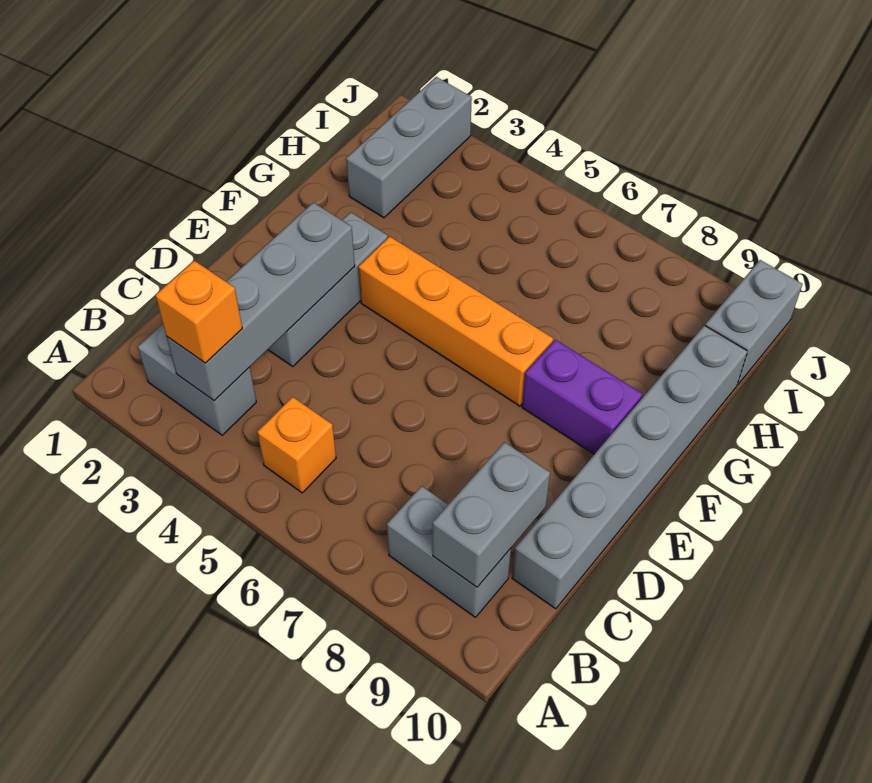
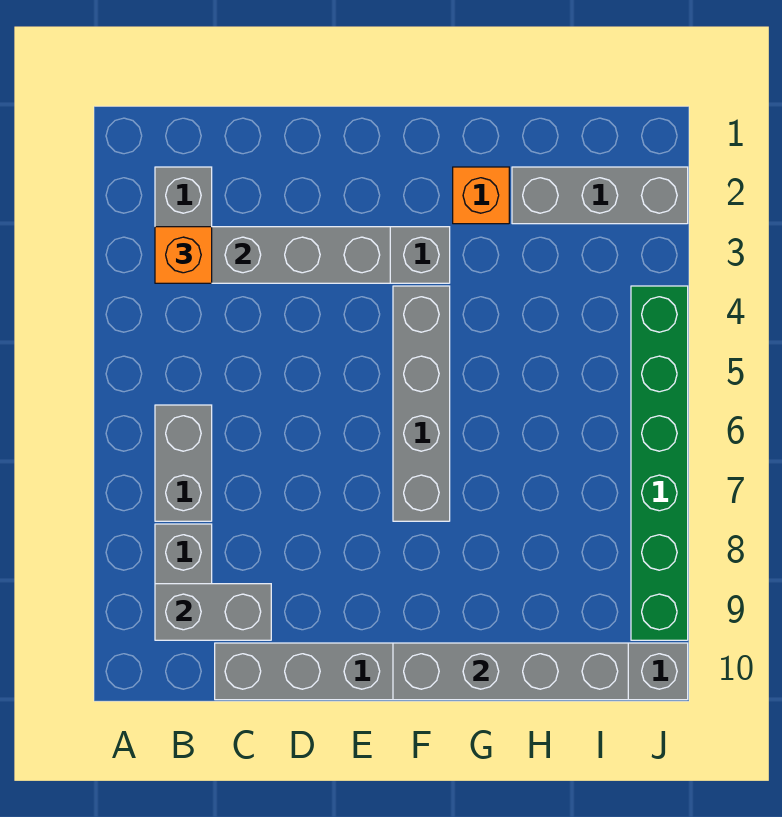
orange brick B5 level 1 -> orange brick G2 level 1
none -> grey brick B6:B7 level 1
orange brick F4:F7 level 1 -> grey brick F4:F7 level 1
purple brick F8:F9 level 1 -> none
none -> grey brick F10:I10 level 2
none -> green brick J4:J9 level 1

